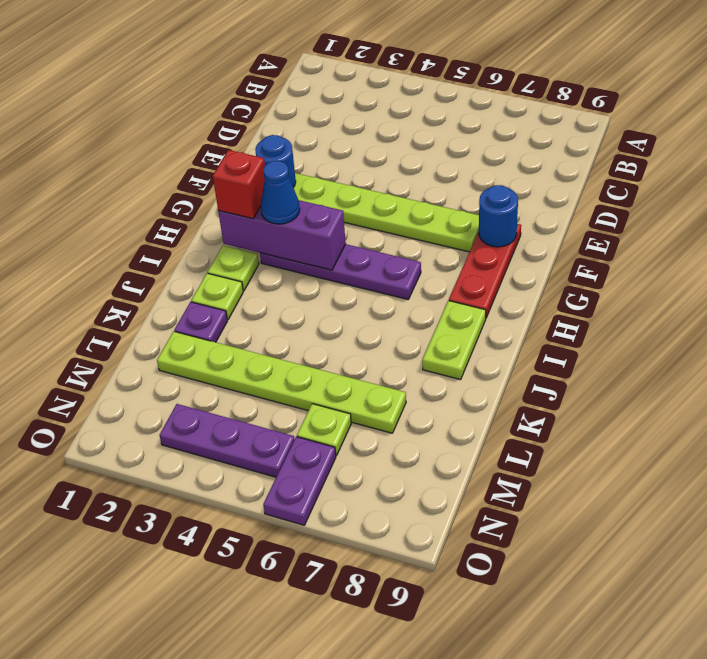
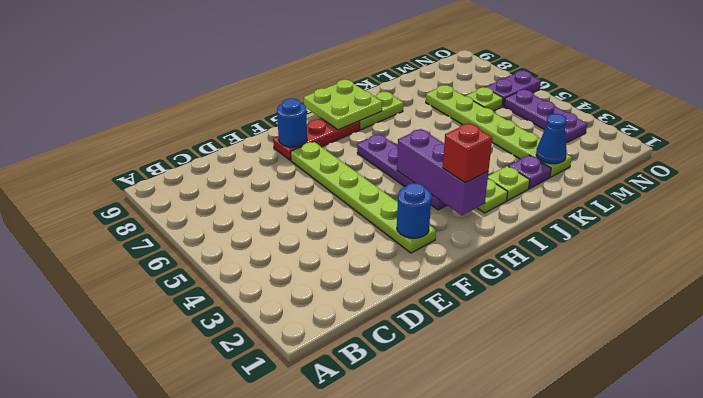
blue cone H3 level 3 -> blue cone L2 level 2
none -> lime plate H8:I9 level 2

